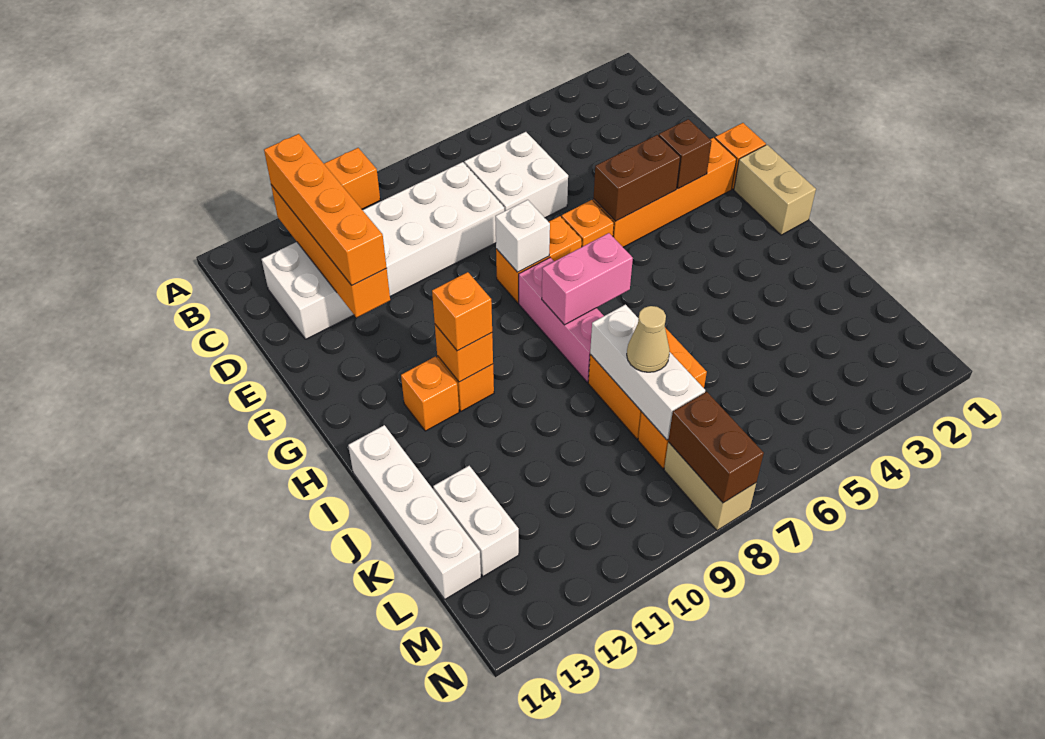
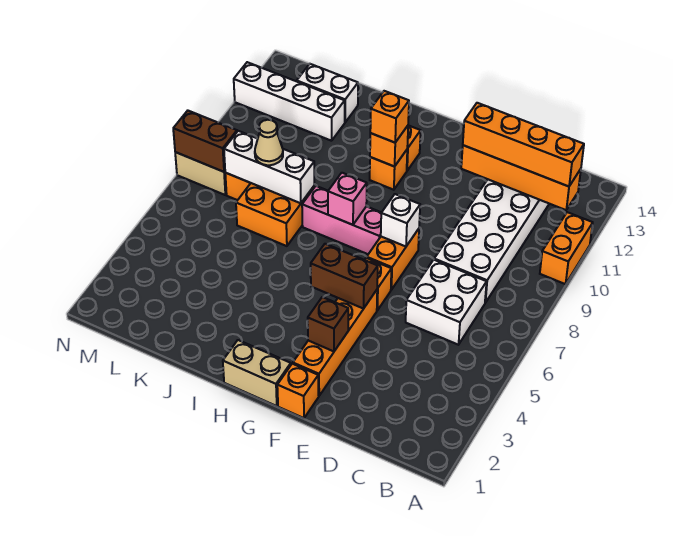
brown brick F4:F5 level 2 -> brown brick F5:G5 level 2
pink brick H7:H8 level 2 -> pink brick H8 level 2
white brick I14:L14 level 1 -> white brick K12:N12 level 1

